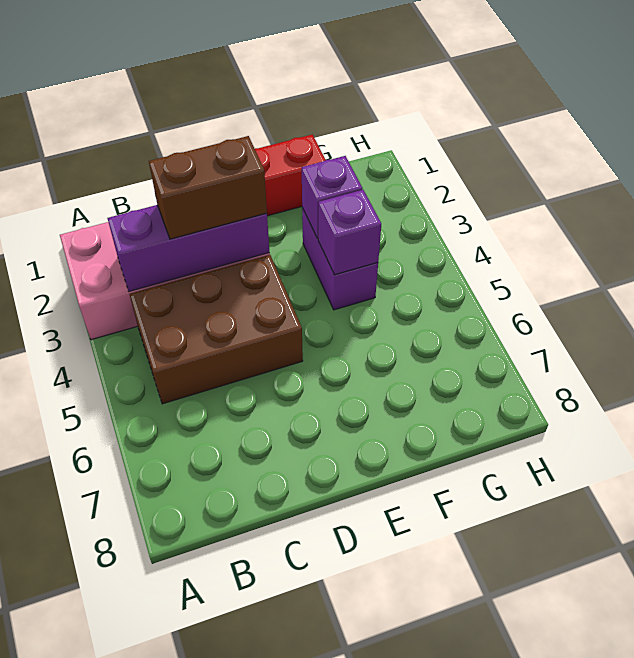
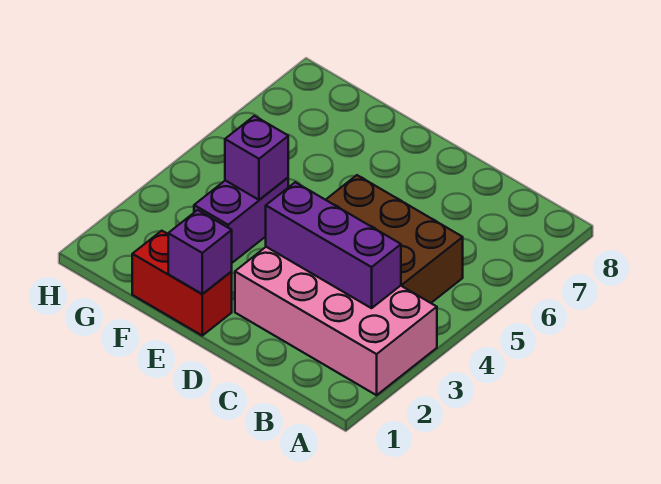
brown brick C3:D3 level 3 -> none
purple brick F3 level 2 -> purple brick E1 level 2

